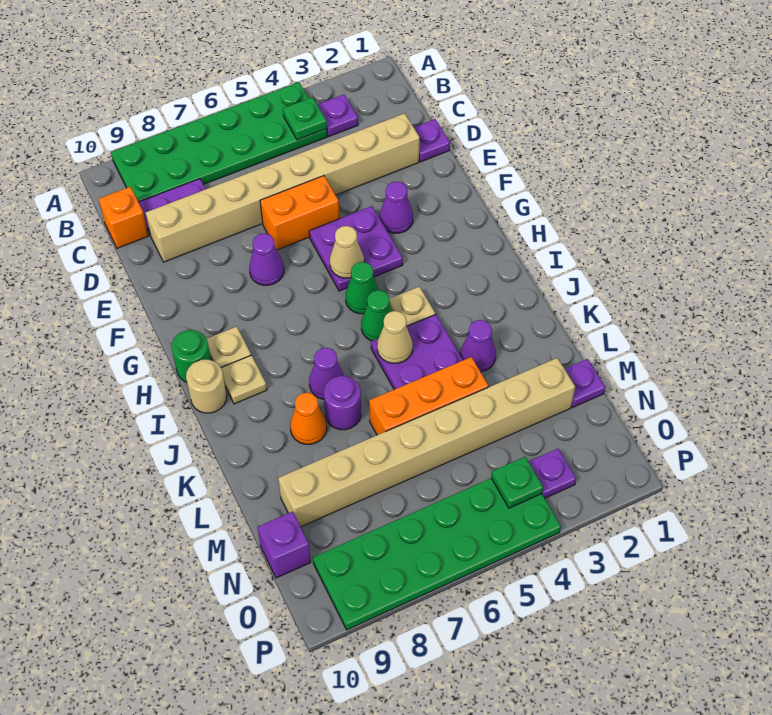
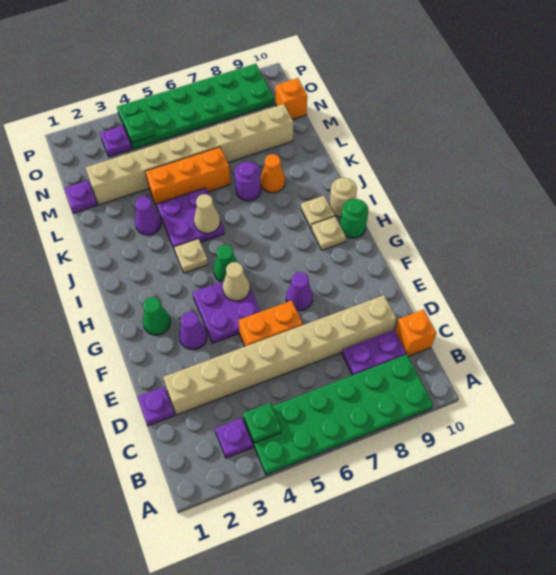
green cone I5 level 1 -> green cone G2 level 1
purple cone J7 level 1 -> none
purple brick N10 level 1 -> orange brick N10 level 1

